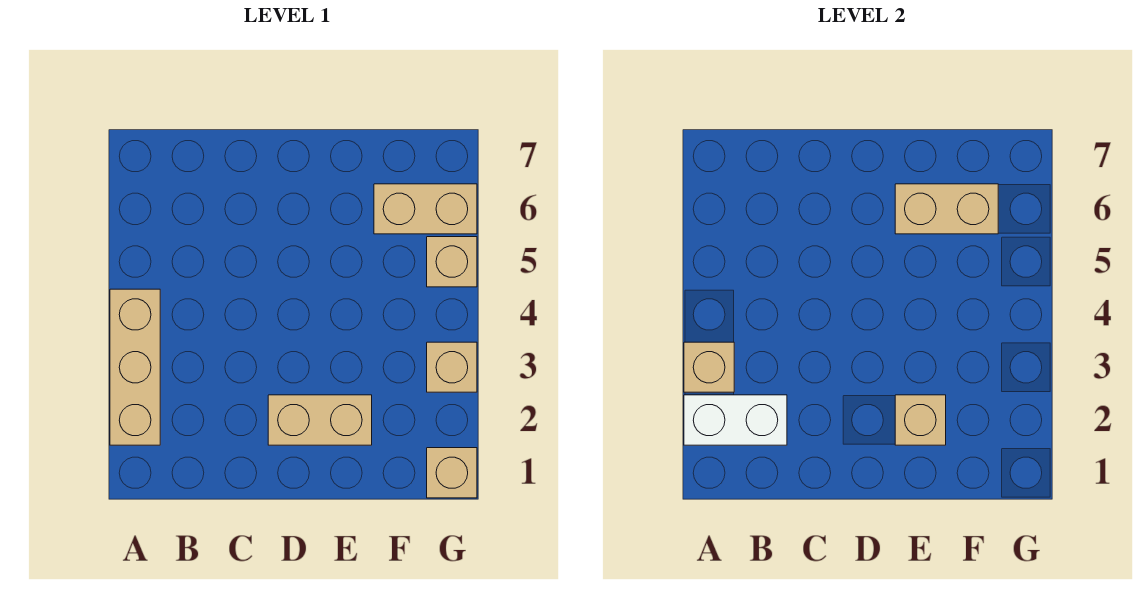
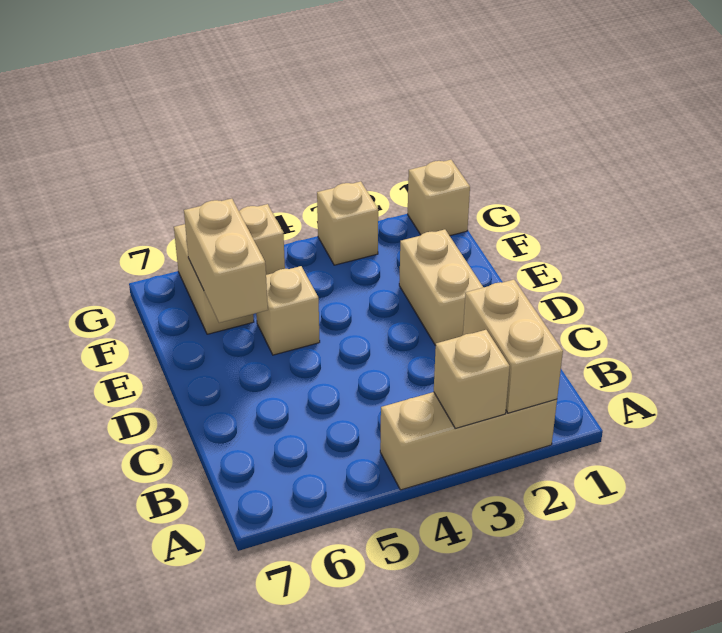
white brick A2:B2 level 2 -> tan brick A2:B2 level 2
tan brick E2 level 2 -> tan brick E5 level 1

